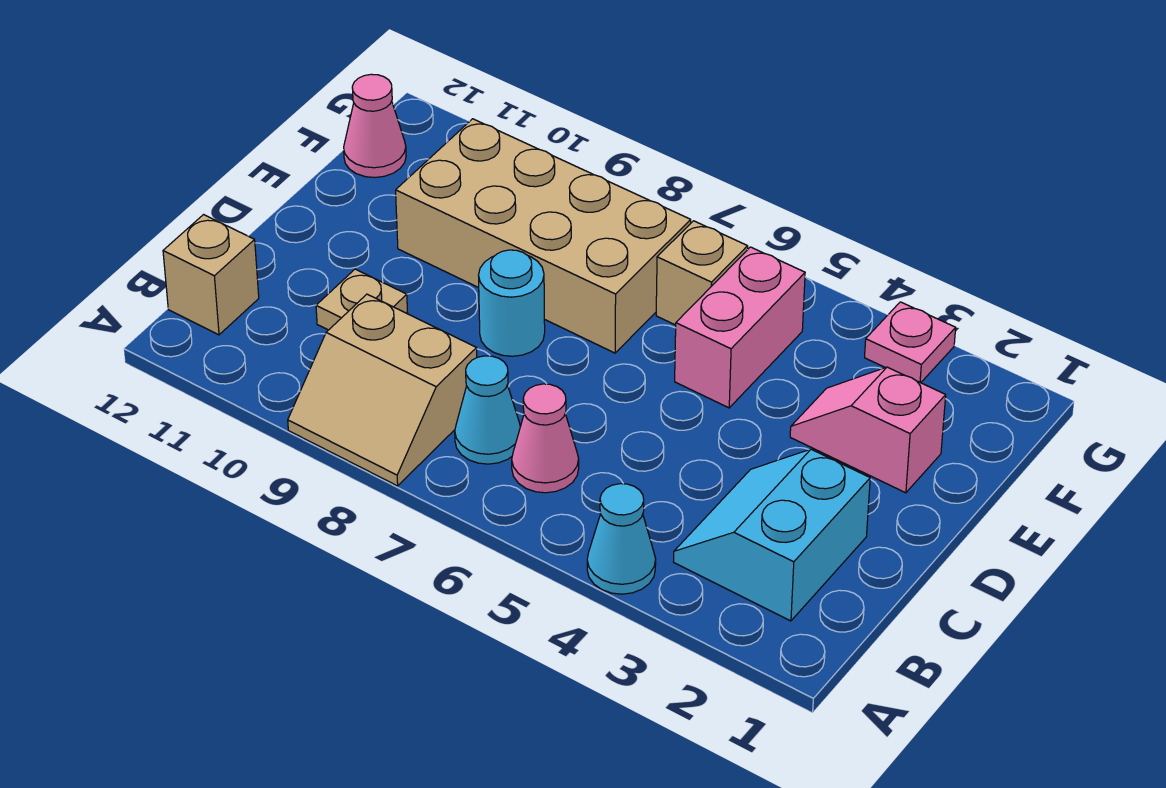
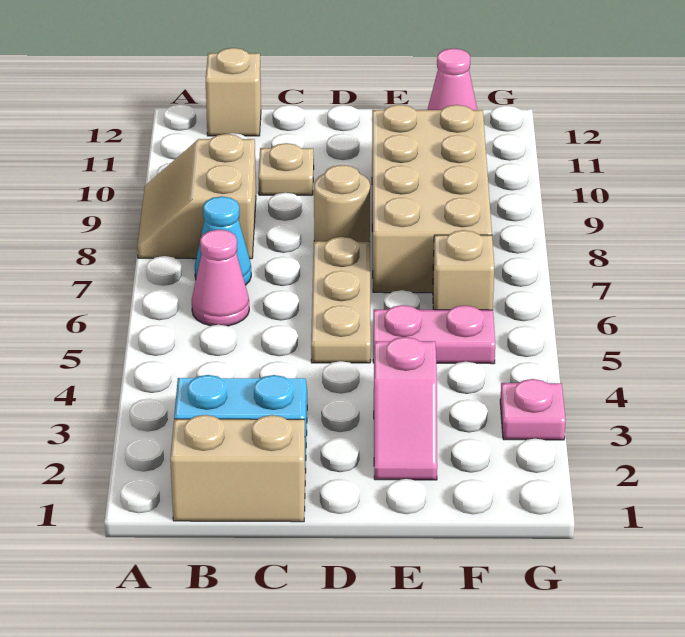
cyan cone A4 level 1 -> none
none -> tan brick B1:C1 level 1
none -> tan plate D5:D7 level 1
cyan round brick D8 level 1 -> tan round brick D8 level 1
pink slope E2:E3 level 1 top 2 -> pink slope E2:E3 level 1 top 3
pink brick E5:F5 level 1 -> pink plate E5:F5 level 1

